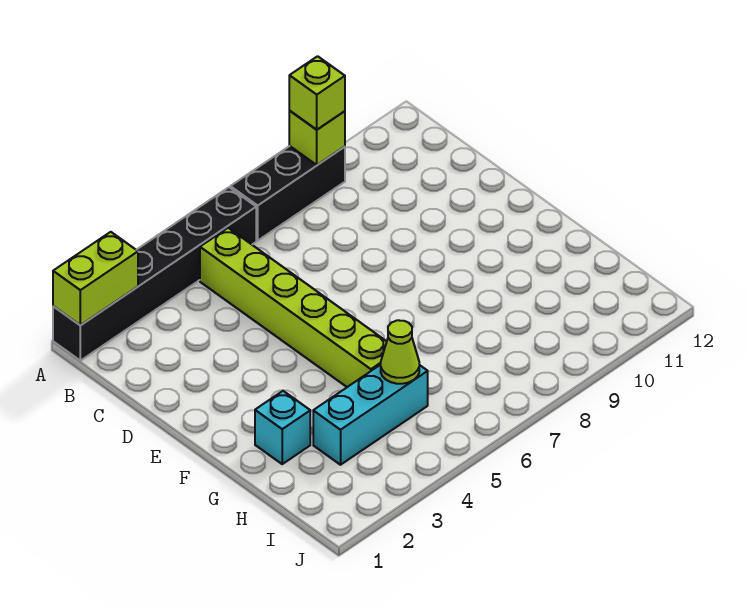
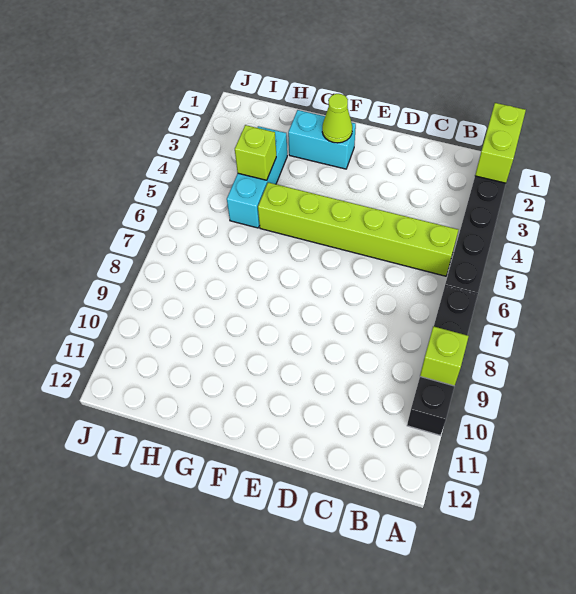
black brick A7:A9 level 1 -> black brick A7:A10 level 1
lime brick A9 level 3 -> lime brick H4 level 2
cyan brick G2 level 1 -> cyan brick F2:G2 level 1
lime cone H5 level 2 -> lime cone F2 level 2

